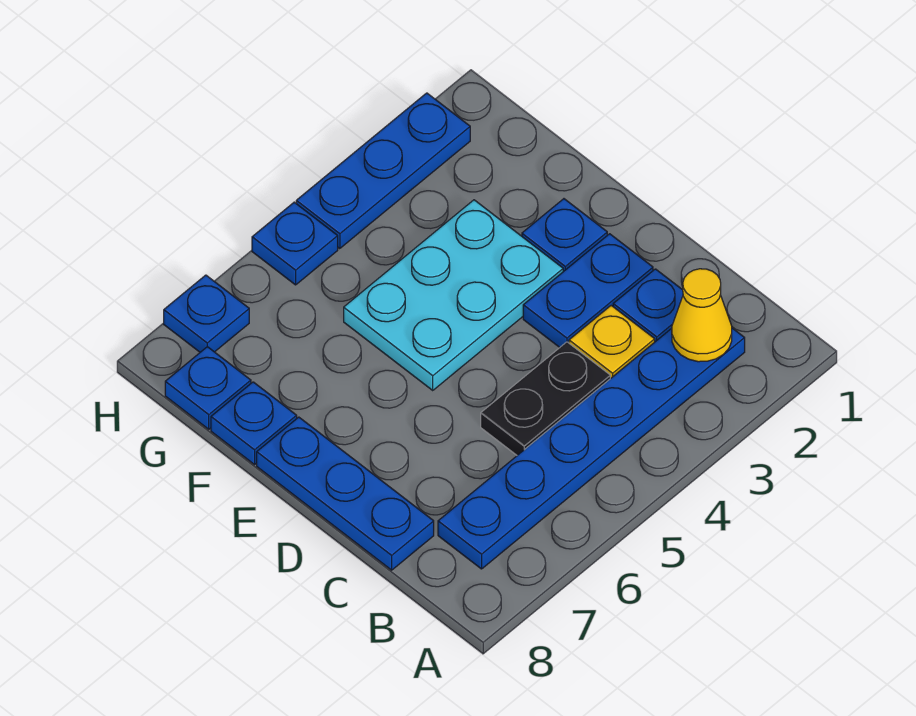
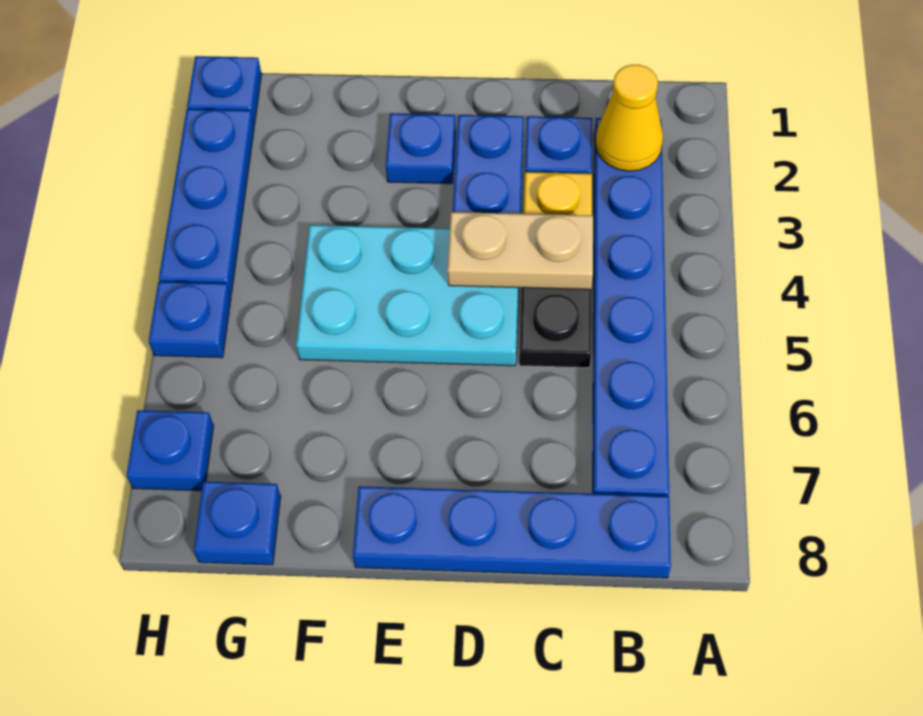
none -> tan plate C4:D4 level 2
blue plate C8:E8 level 1 -> blue plate B8:E8 level 1
cyan plate E3:F5 level 1 -> cyan plate D4:F5 level 1
blue plate F8 level 1 -> blue plate H1 level 1

